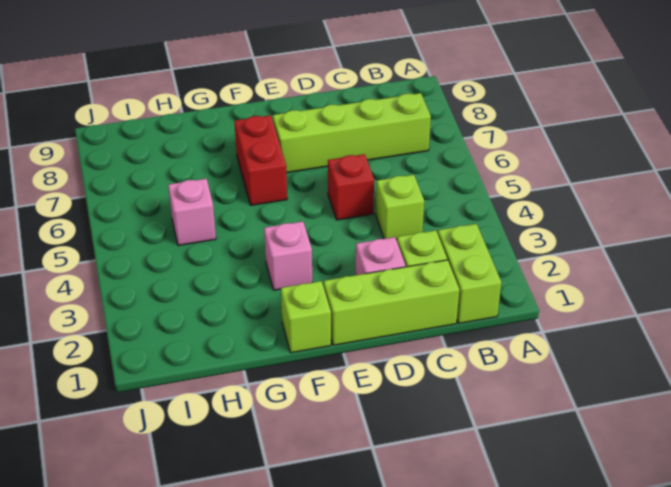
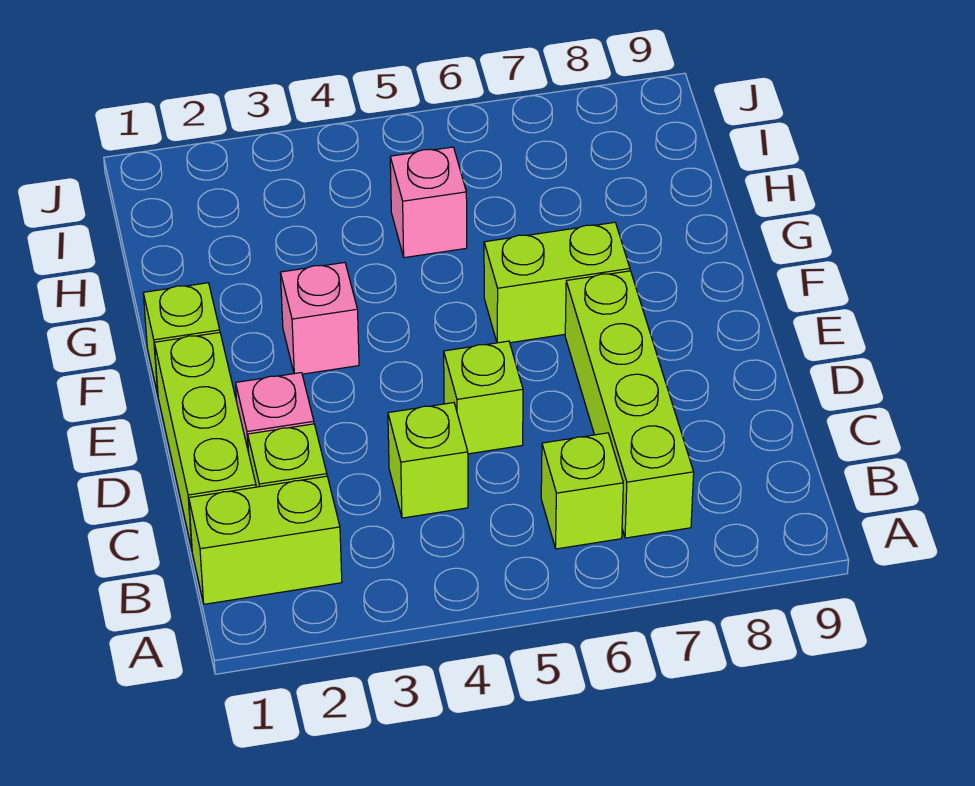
none -> lime brick B6 level 1
red brick D5 level 1 -> lime brick D5 level 1
red brick F6:F7 level 1 -> lime brick F6:F7 level 1

